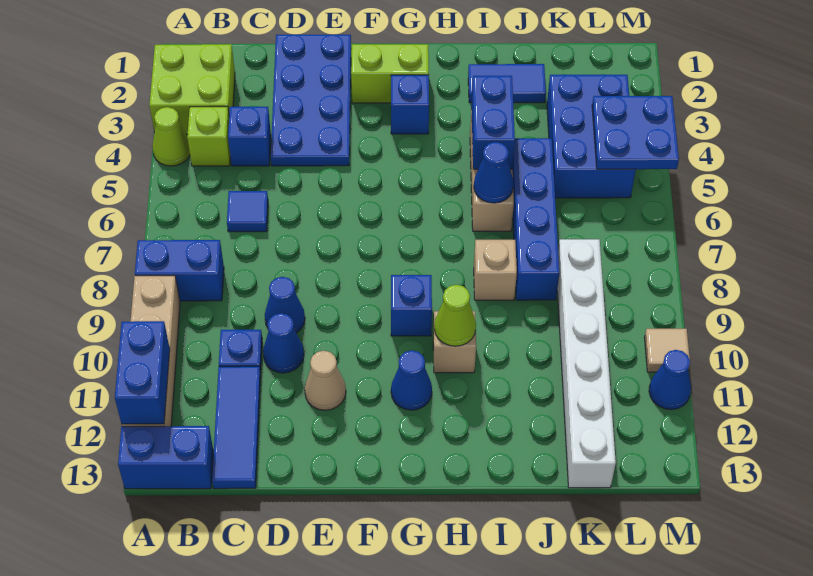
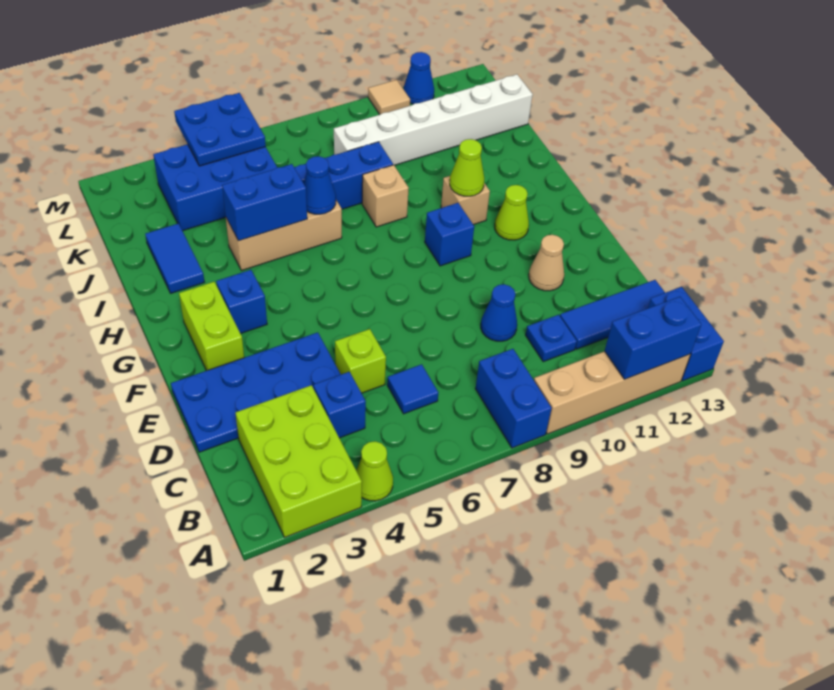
lime brick A2:B3 level 1 -> lime brick A2:C3 level 1
lime brick B4 level 1 -> lime brick D5 level 1
blue cone D10 level 1 -> none
blue cone G11 level 1 -> lime cone G11 level 1

